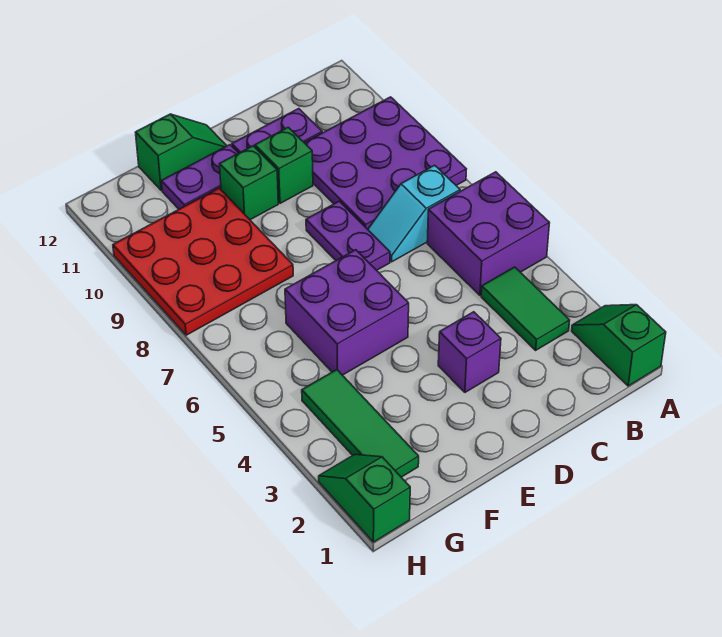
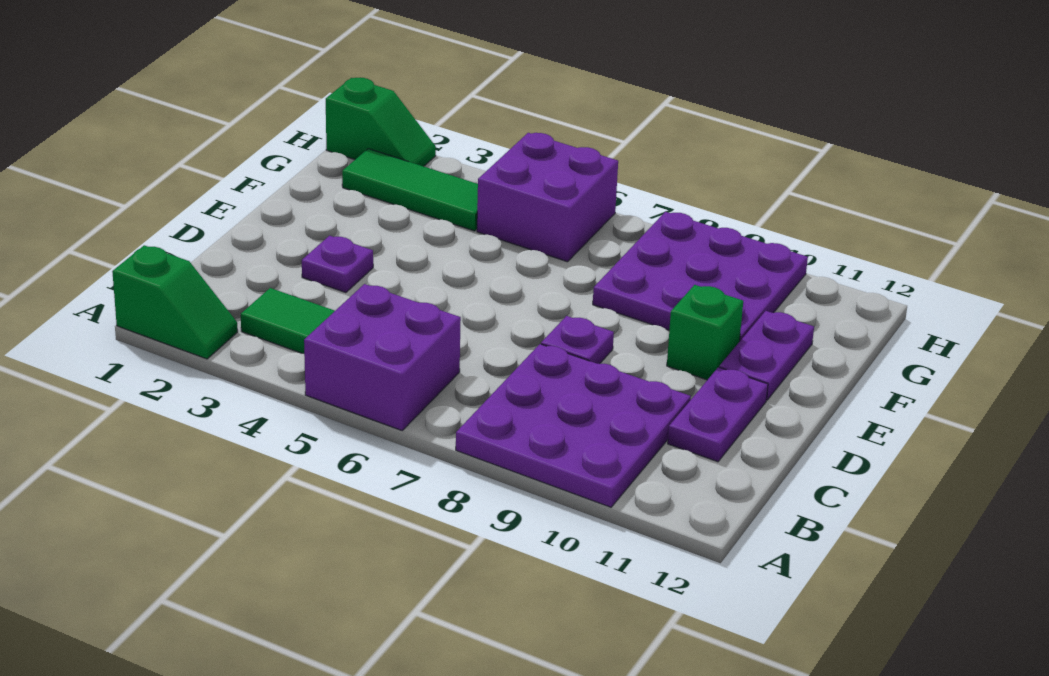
cyan slope B7:C7 level 1 top B -> none
purple brick D3 level 1 -> purple plate D3 level 1
purple plate D7:D8 level 1 -> purple plate D8 level 1
green brick D10 level 1 -> none
purple brick E5:F6 level 1 -> purple brick G5:H6 level 1
green slope E12:F12 level 1 top F -> none
red plate F8:H10 level 1 -> purple plate F8:H10 level 1

